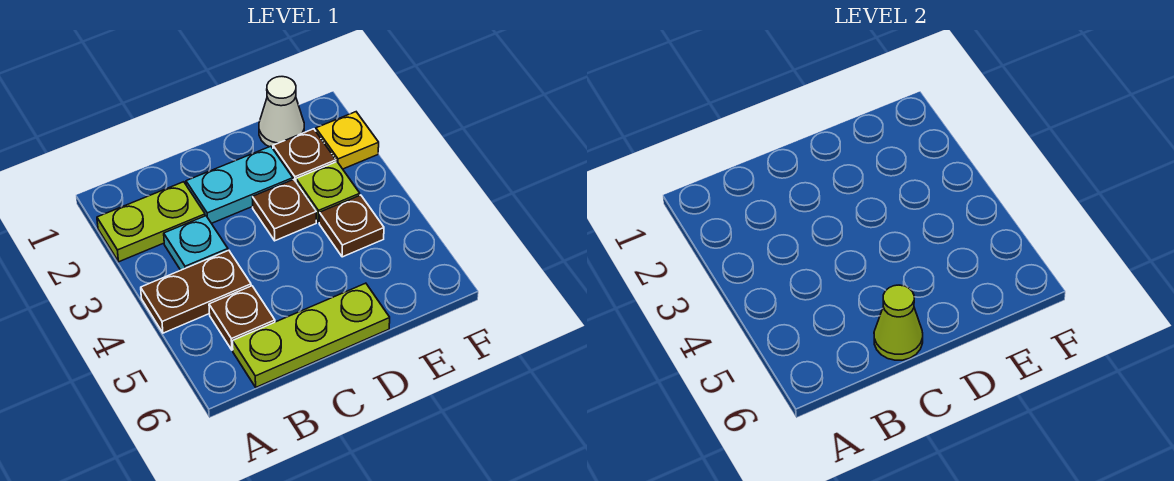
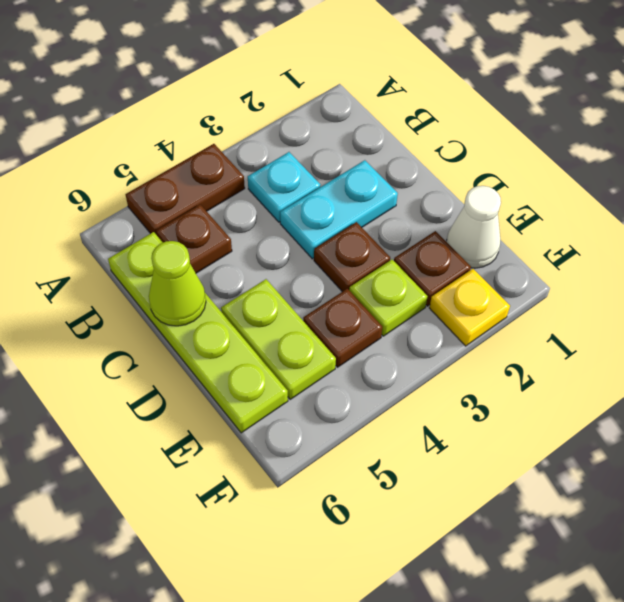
lime plate A2:B2 level 1 -> lime plate D5:E5 level 1
brown plate A4:B4 level 1 -> brown plate A4:A5 level 1
lime plate B6:D6 level 1 -> lime plate B6:E6 level 1
cyan plate C2:D2 level 1 -> cyan plate C2:C3 level 1

